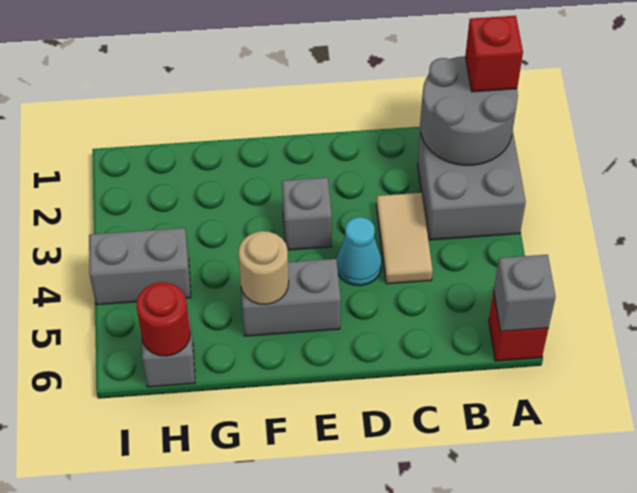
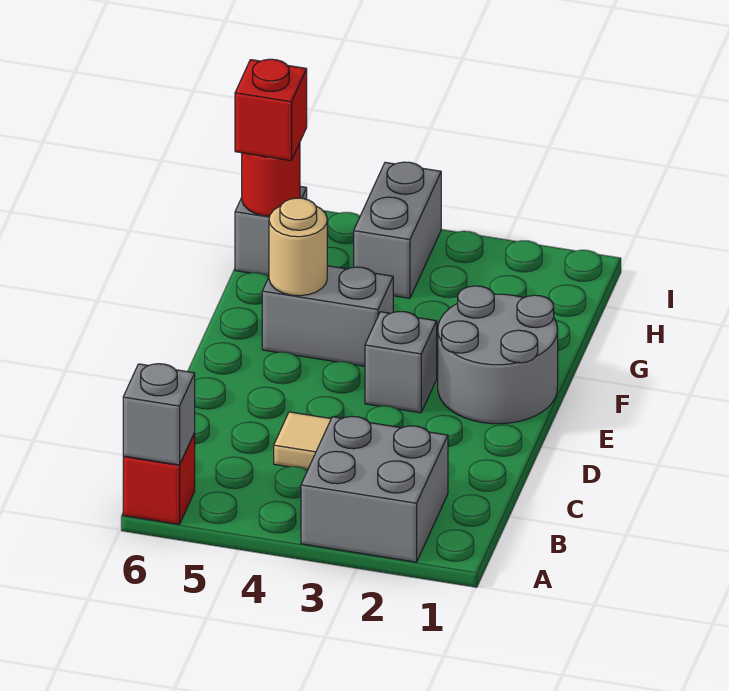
grey round brick A1:B2 level 2 -> grey round brick E1:F2 level 1
red brick A1 level 3 -> red brick H6 level 3
cyan cone D4 level 1 -> none
grey brick E5:F5 level 1 -> grey brick F4:F5 level 1

